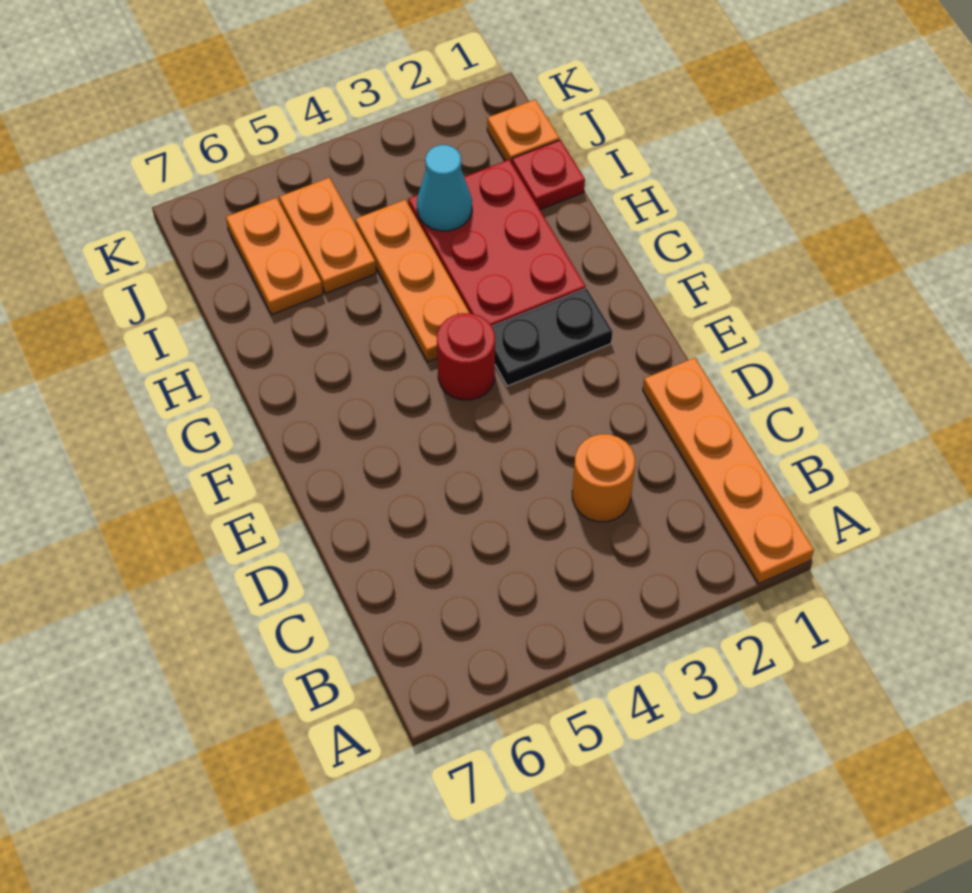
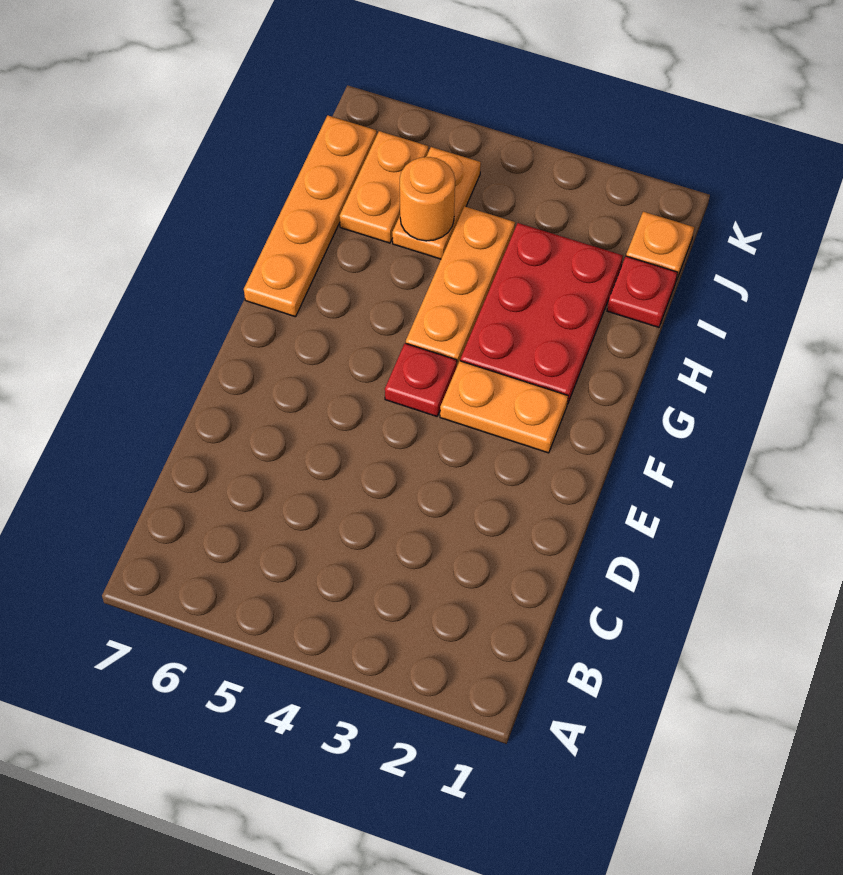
orange plate A1:D1 level 1 -> orange plate G7:J7 level 1
orange round brick C3 level 1 -> orange round brick I5 level 2
black plate F2:F3 level 1 -> orange plate F2:F3 level 1
red round brick F4 level 1 -> red plate F4 level 1
cyan cone I3 level 2 -> none

